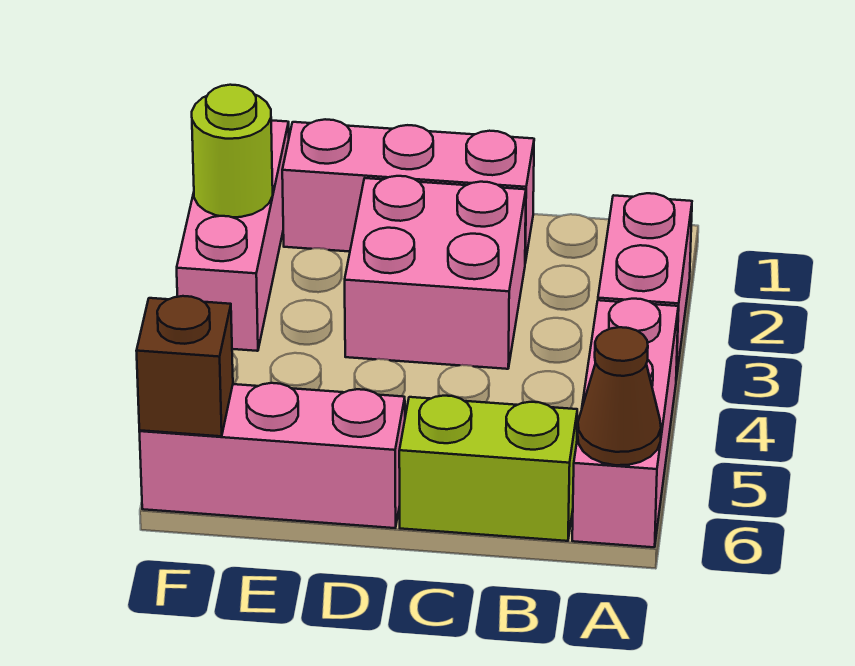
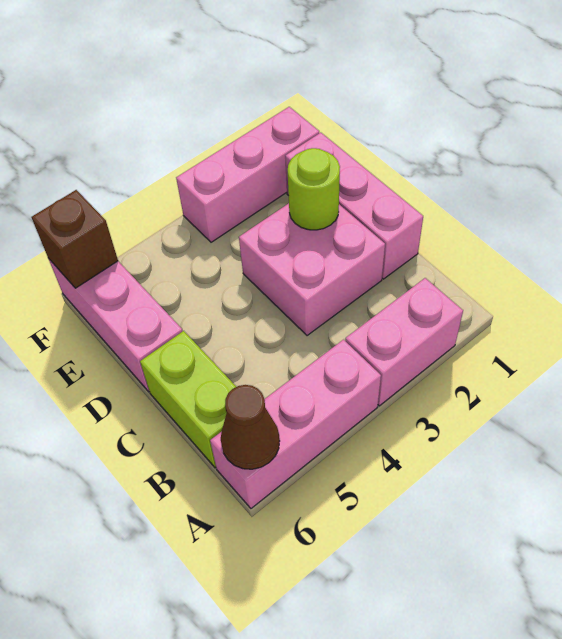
lime round brick F2 level 2 -> lime round brick D2 level 2

